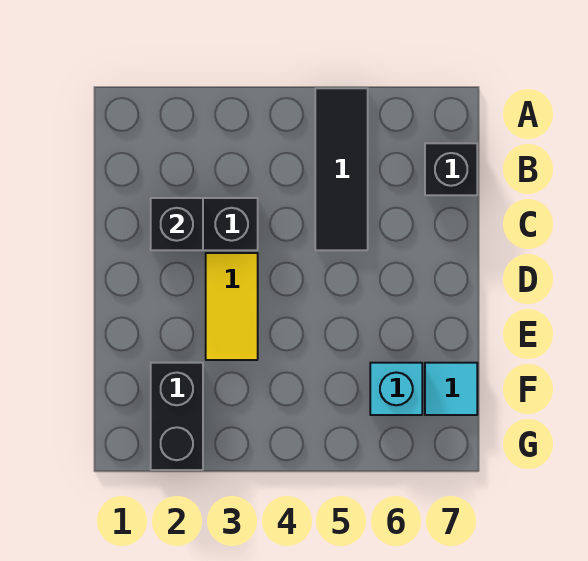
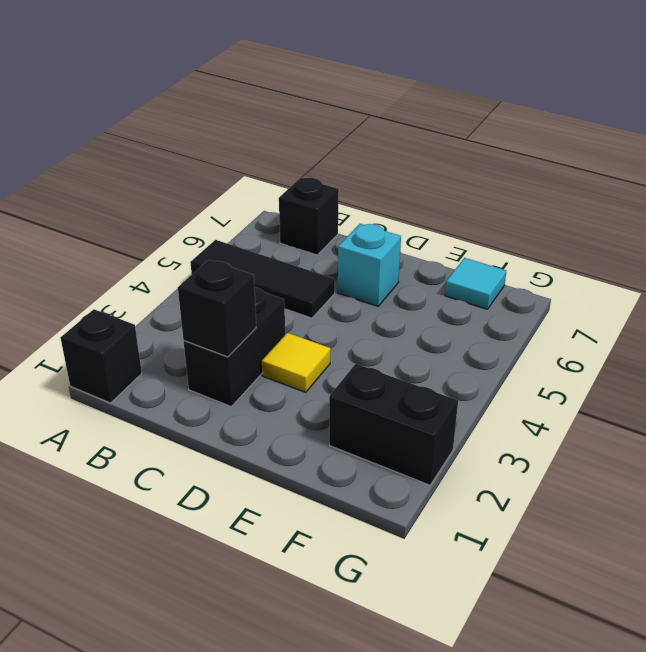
none -> black brick A1 level 1
yellow tile D3:E3 level 1 -> yellow tile D3 level 1
cyan brick F6 level 1 -> cyan brick D6 level 1

